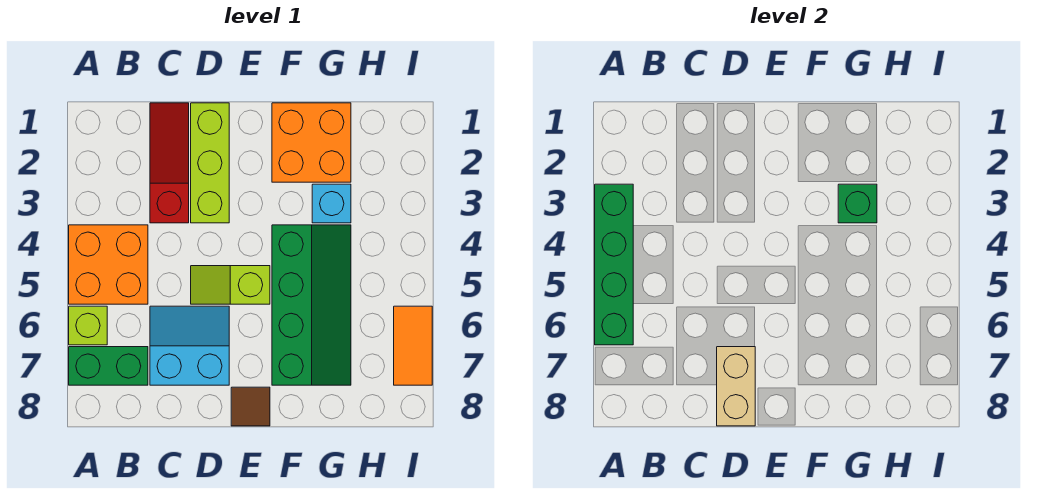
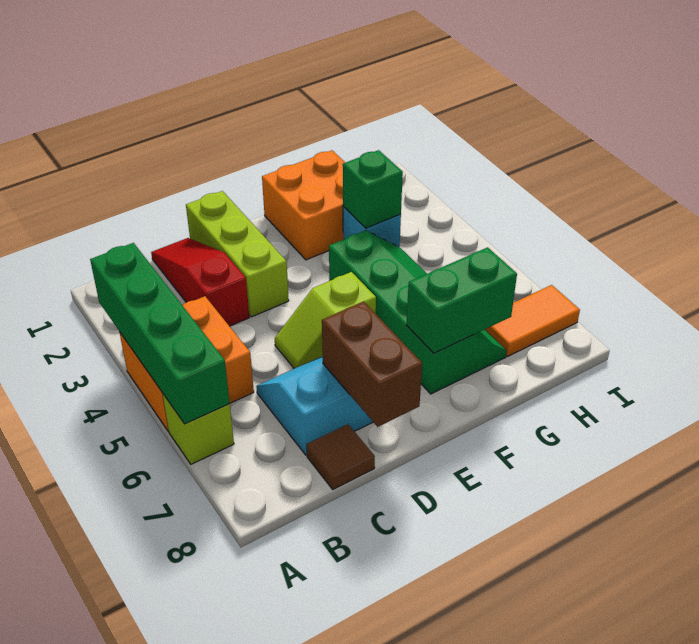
green brick A7:B7 level 1 -> green brick F7:G7 level 2
tan brick D7:D8 level 2 -> brown brick D7:D8 level 2
brown tile E8 level 1 -> brown tile C8 level 1
orange tile I6:I7 level 1 -> orange tile H7:I7 level 1

